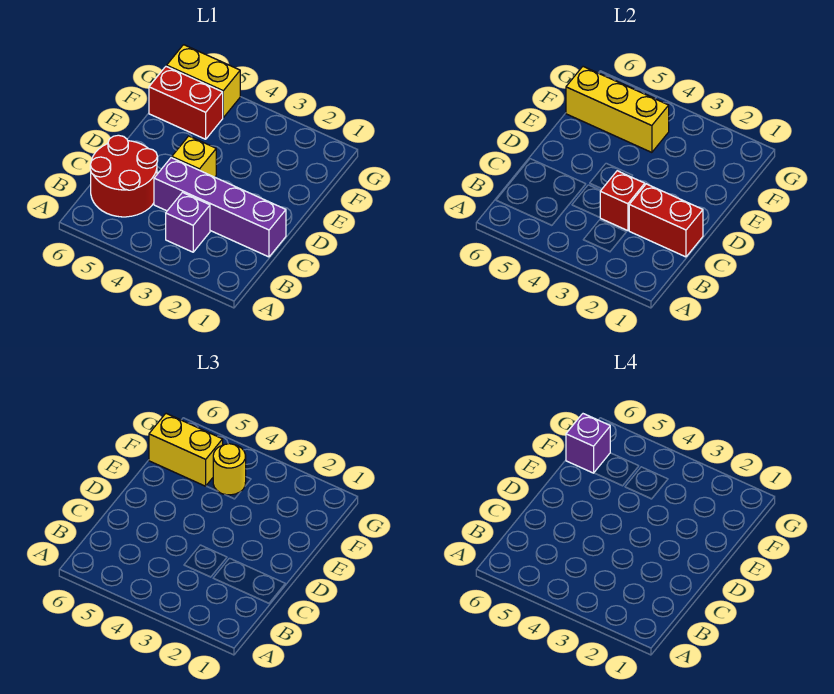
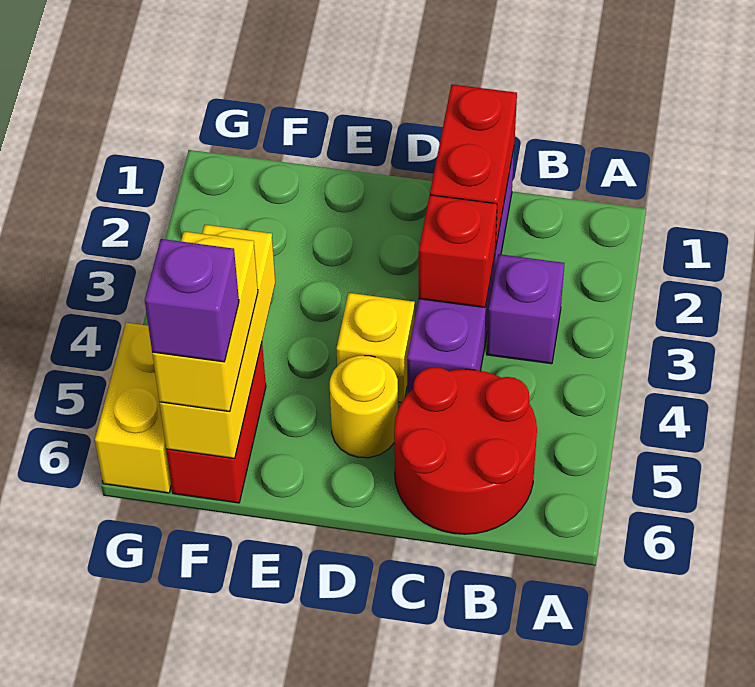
yellow round brick F4 level 3 -> yellow round brick D5 level 1

